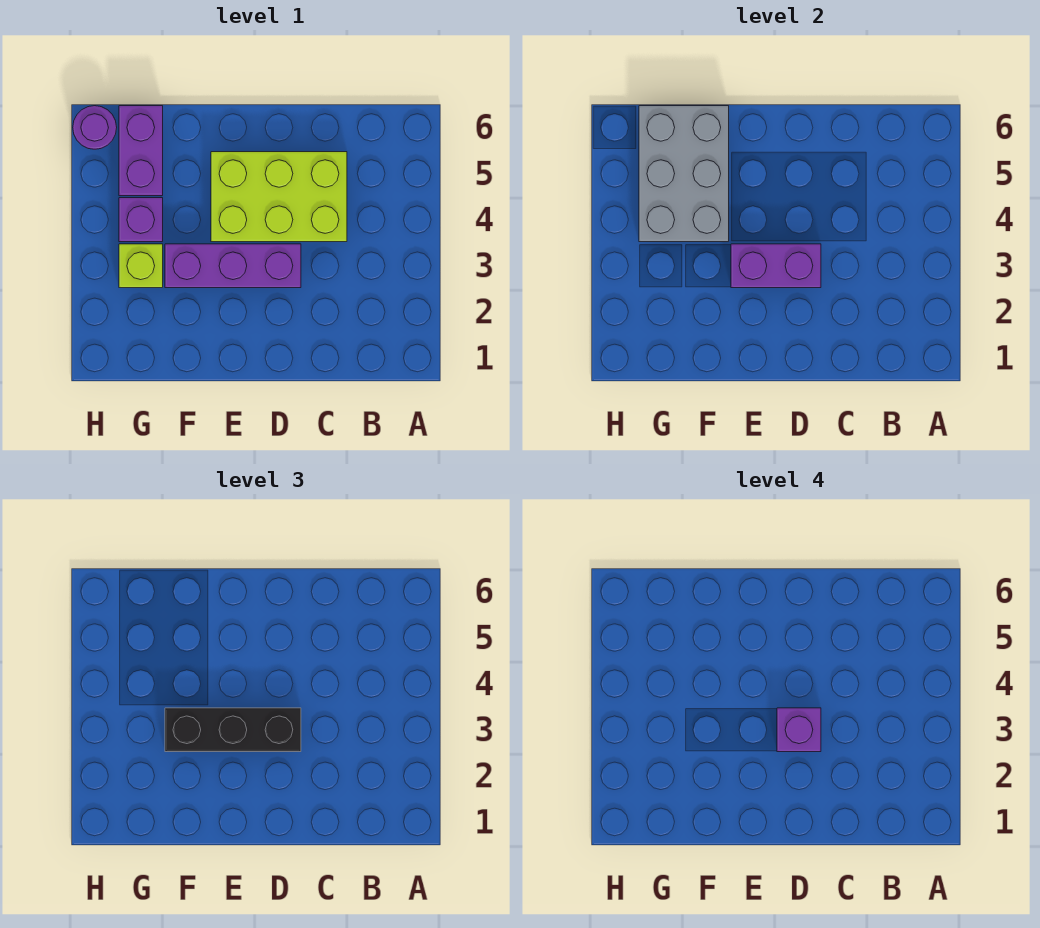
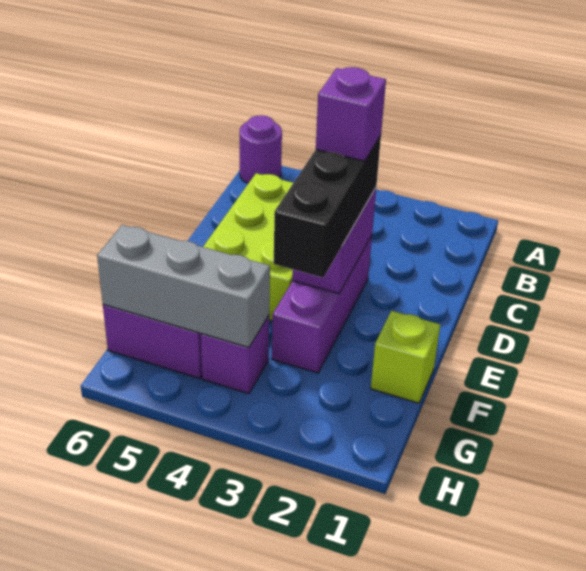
grey brick F4:G6 level 2 -> grey brick G4:G6 level 2
lime brick G3 level 1 -> lime brick F1 level 1
purple round brick H6 level 1 -> purple round brick A6 level 1

